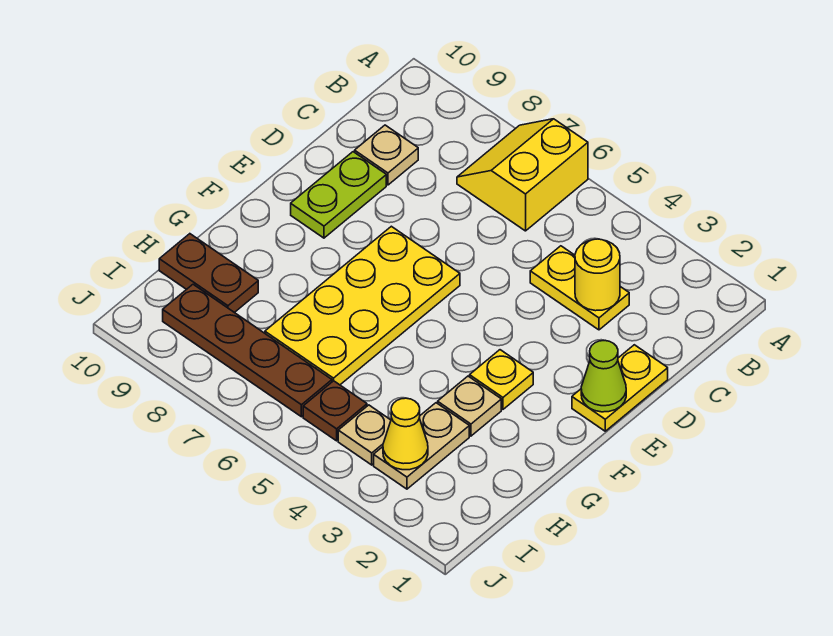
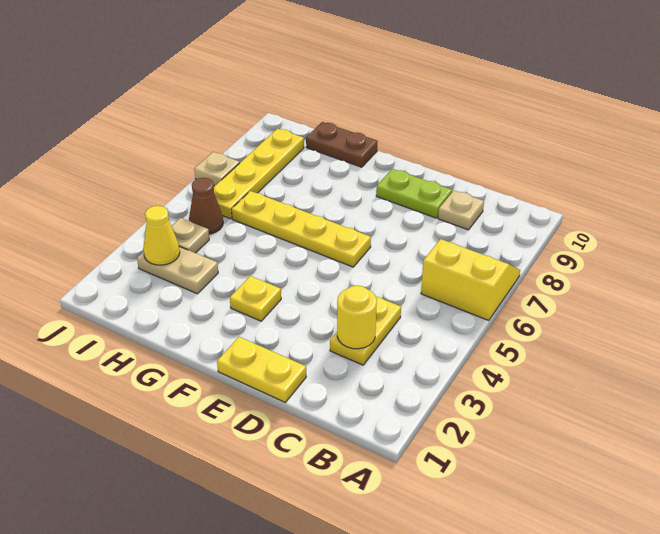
lime cone E1 level 2 -> none
yellow plate E6:H7 level 1 -> yellow plate E6:H6 level 1
tan plate G3 level 1 -> tan plate J7 level 1
brown plate H9:H10 level 1 -> brown plate G10:H10 level 1
brown plate I5 level 1 -> brown cone I5 level 1
brown plate I6:I9 level 1 -> yellow plate I6:I9 level 1

